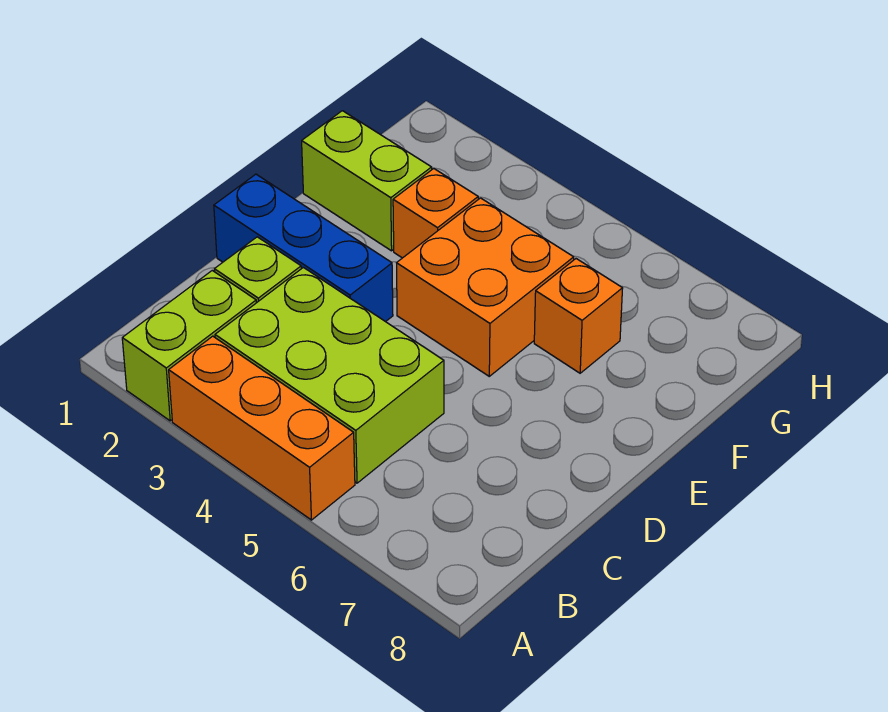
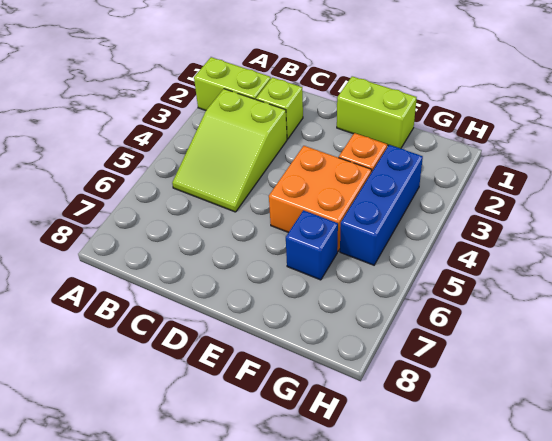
orange brick A3:A5 level 1 -> none
lime brick B3:C5 level 1 -> lime slope B3:C5 level 1 top 3
blue brick D1:D3 level 1 -> blue brick G3:G5 level 1
lime brick F1:F2 level 1 -> lime brick E1:F1 level 1
orange brick F6 level 1 -> blue brick F6 level 1

